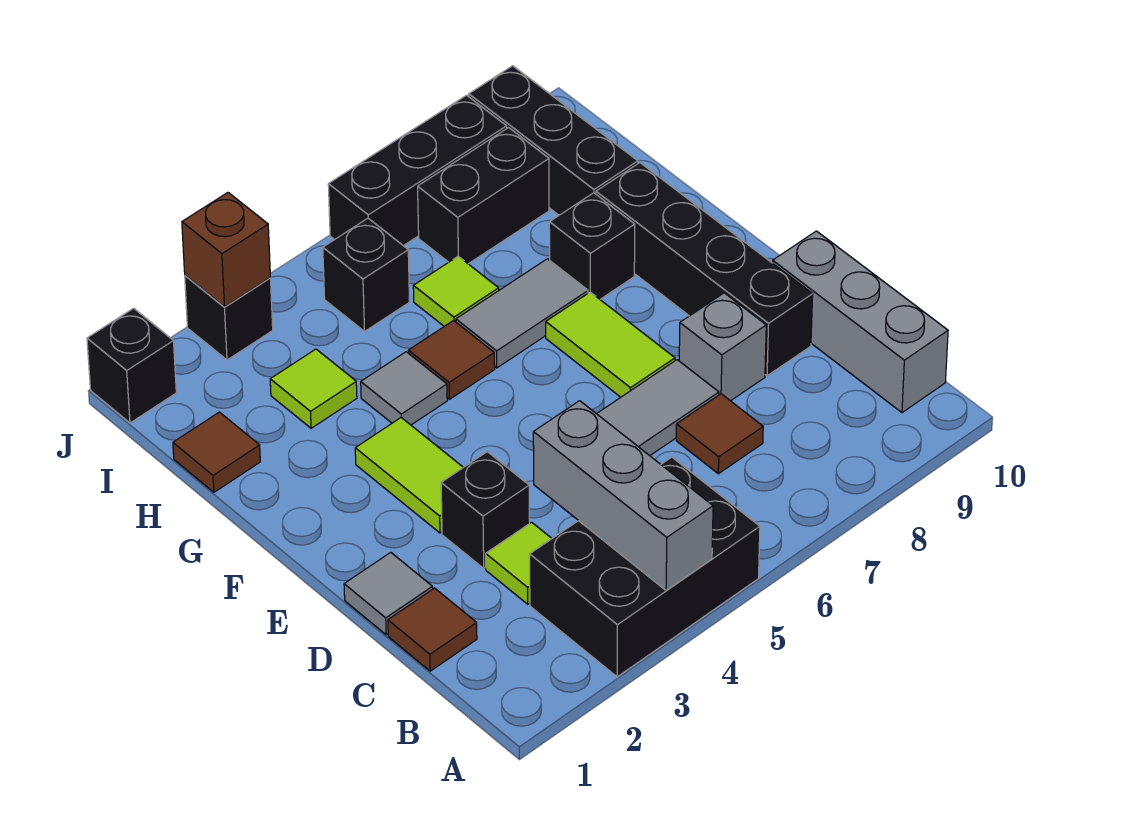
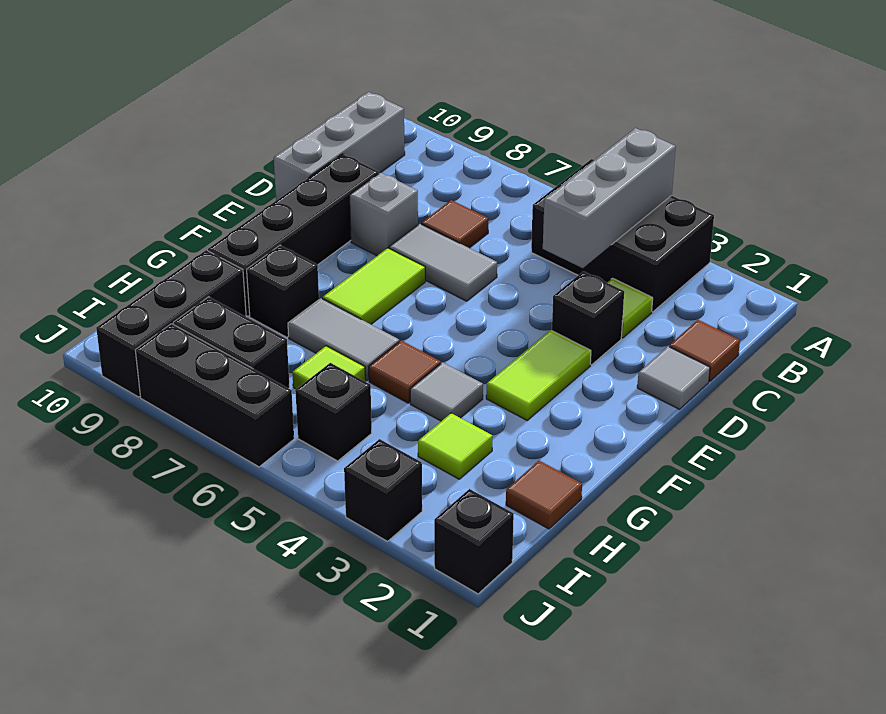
brown brick J3 level 2 -> none

